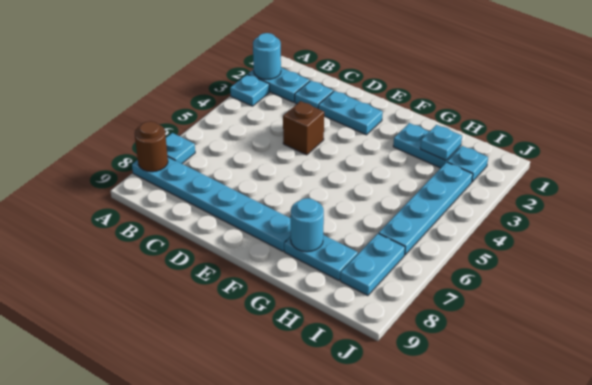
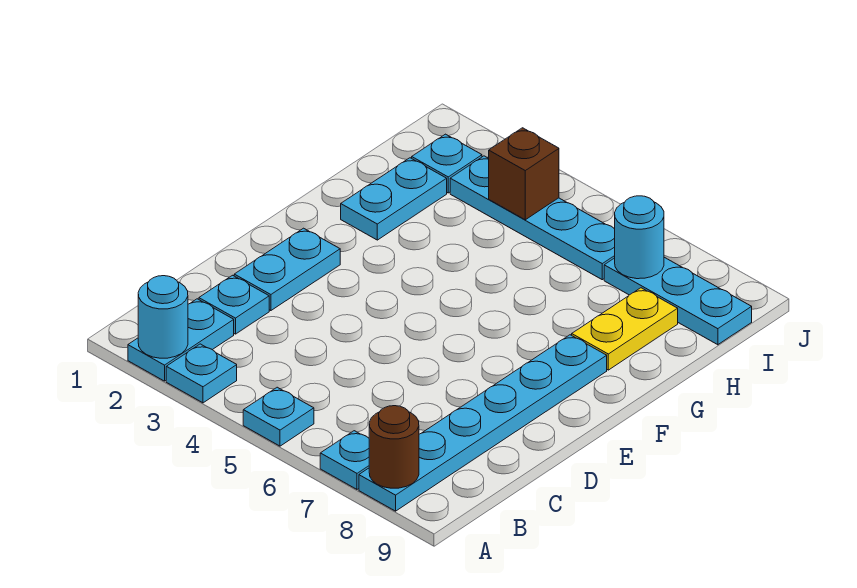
brown brick D4 level 1 -> brown brick I4 level 2
cyan plate G8:H8 level 1 -> yellow plate G8:H8 level 1
cyan round brick G8 level 2 -> cyan round brick I7 level 2
cyan plate H2 level 2 -> cyan plate A5 level 1
cyan plate I7:I8 level 1 -> cyan plate I7:I9 level 1

